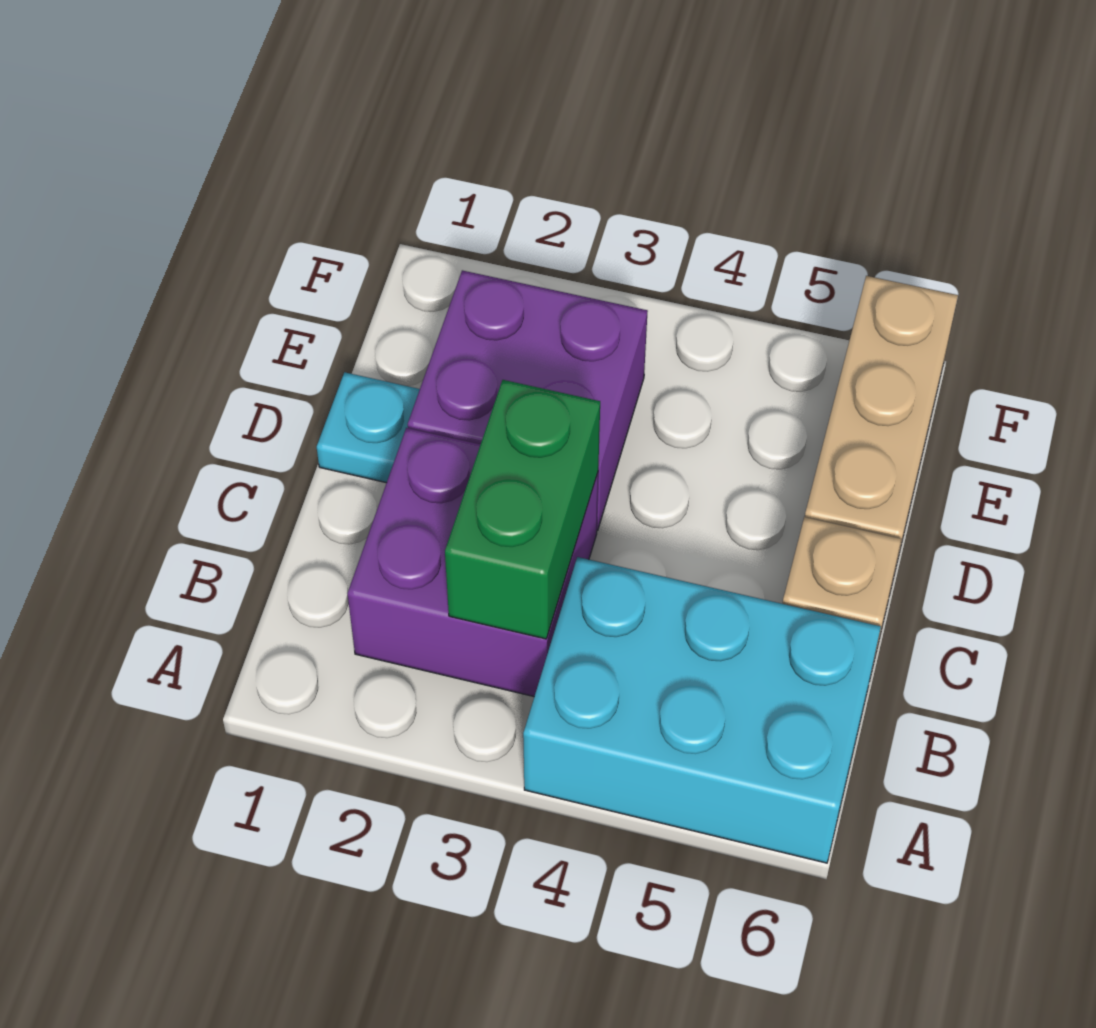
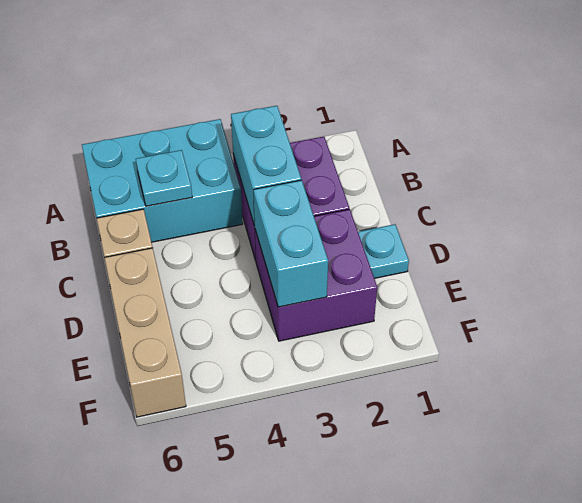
green brick B3:C3 level 2 -> cyan brick B3:C3 level 2
none -> cyan plate B5 level 2
none -> cyan brick D3:E3 level 2

